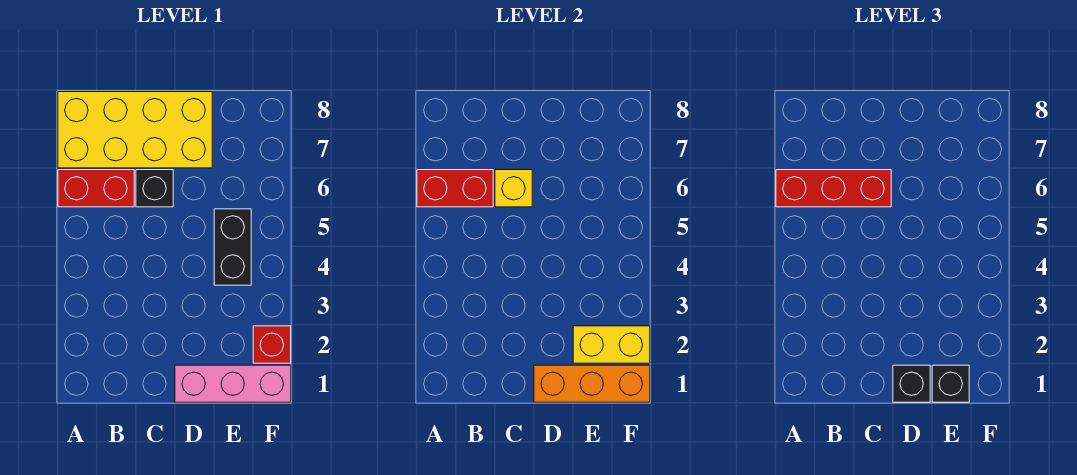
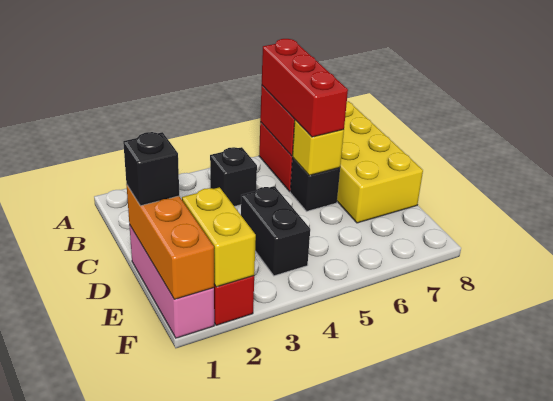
black brick E1 level 3 -> black brick B4 level 1
black brick E4:E5 level 1 -> black brick D4:E4 level 1

